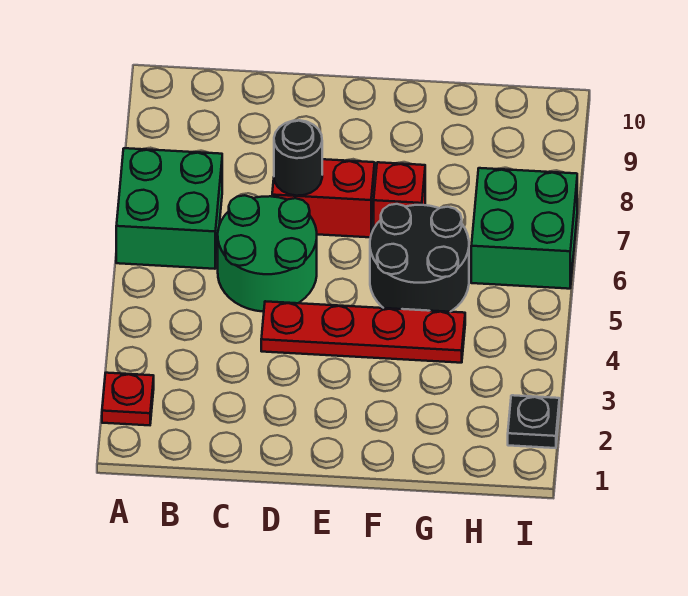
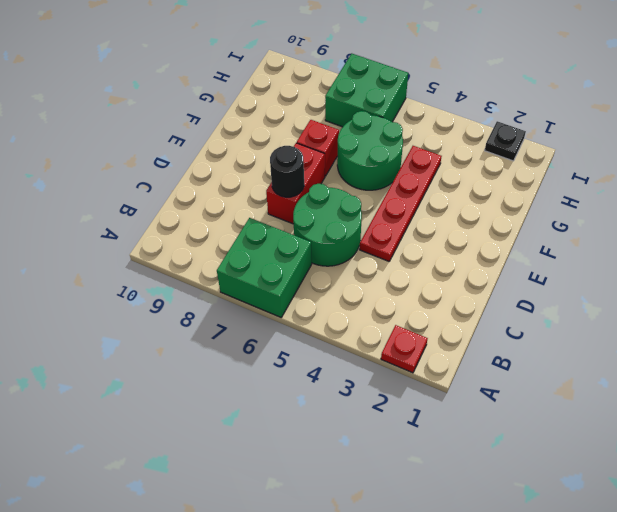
black round brick F5:G6 level 1 -> green round brick F5:G6 level 1

